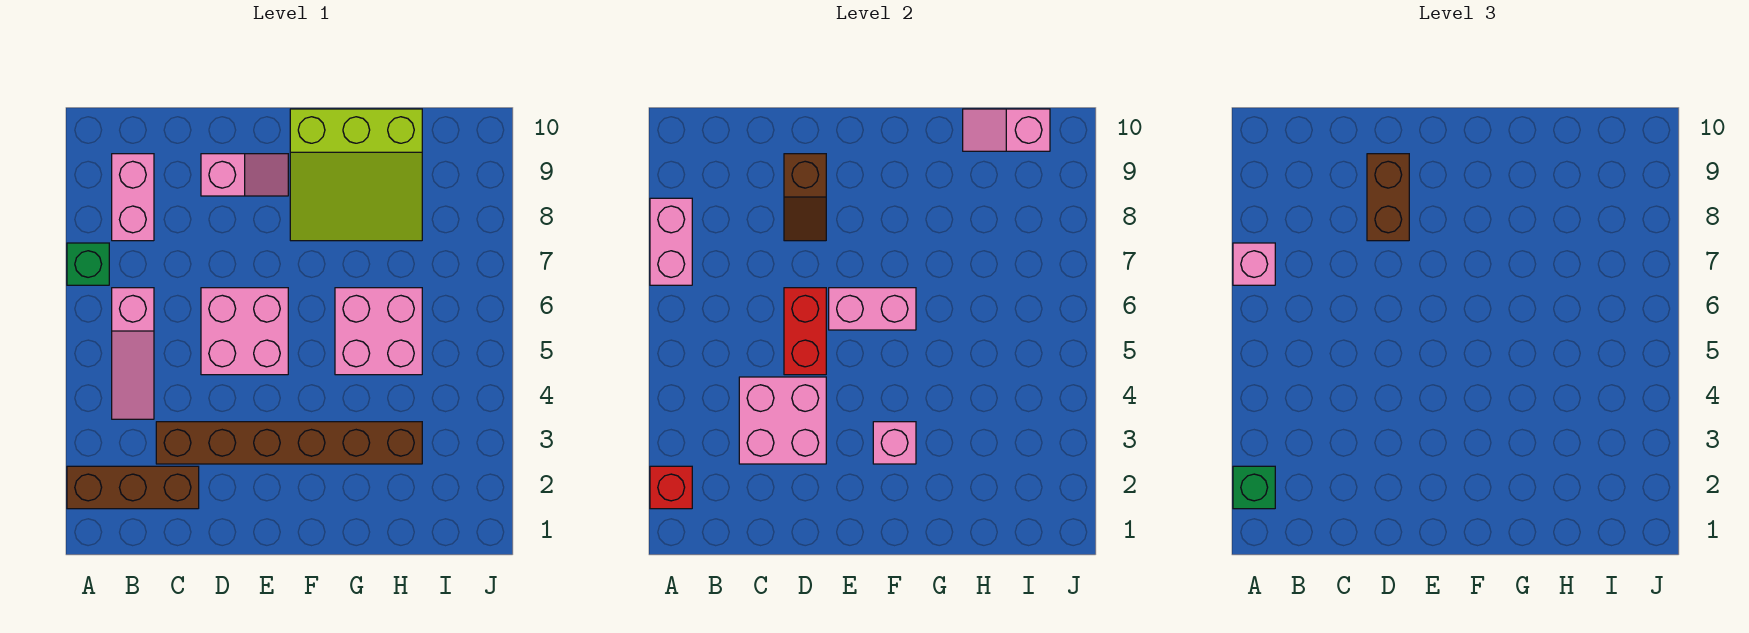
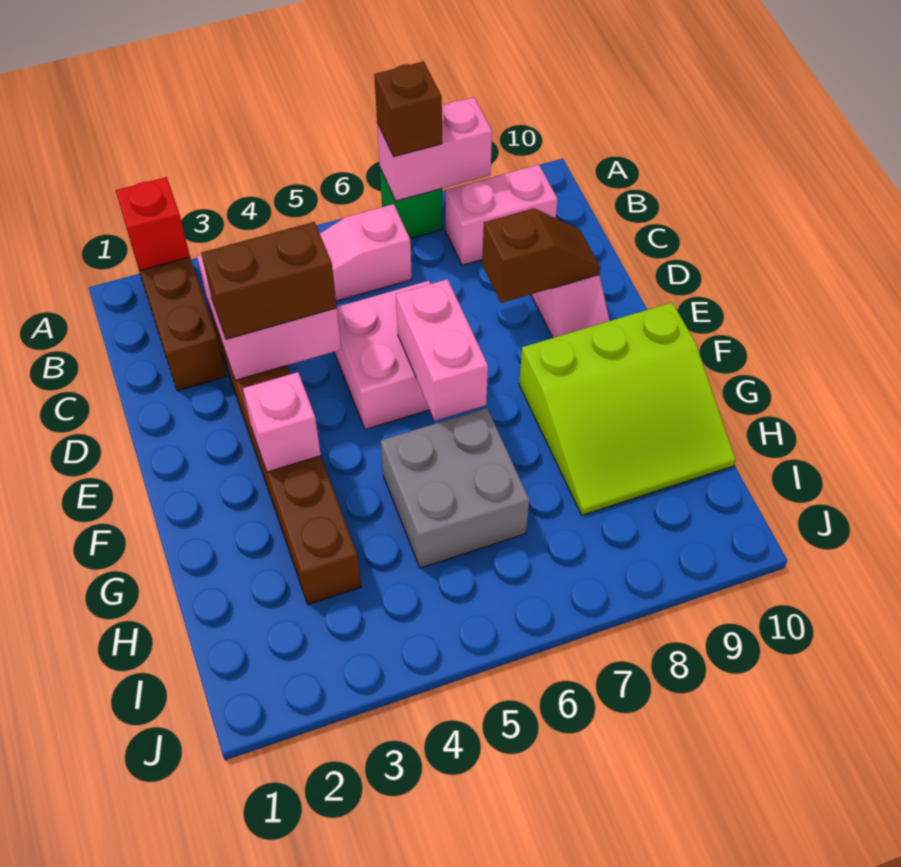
green brick A2 level 3 -> none
pink brick A7 level 3 -> brown brick A7 level 3
red brick D5:D6 level 2 -> none
brown slope D8:D9 level 2 top 9 -> brown slope D8:D9 level 2 top 8
brown brick D8:D9 level 3 -> brown brick D3:D4 level 3
lime slope F8:H10 level 1 top 10 -> lime slope F8:H10 level 1 top F
pink brick G5:H6 level 1 -> grey brick G5:H6 level 1
pink slope H10:I10 level 2 top I -> none

